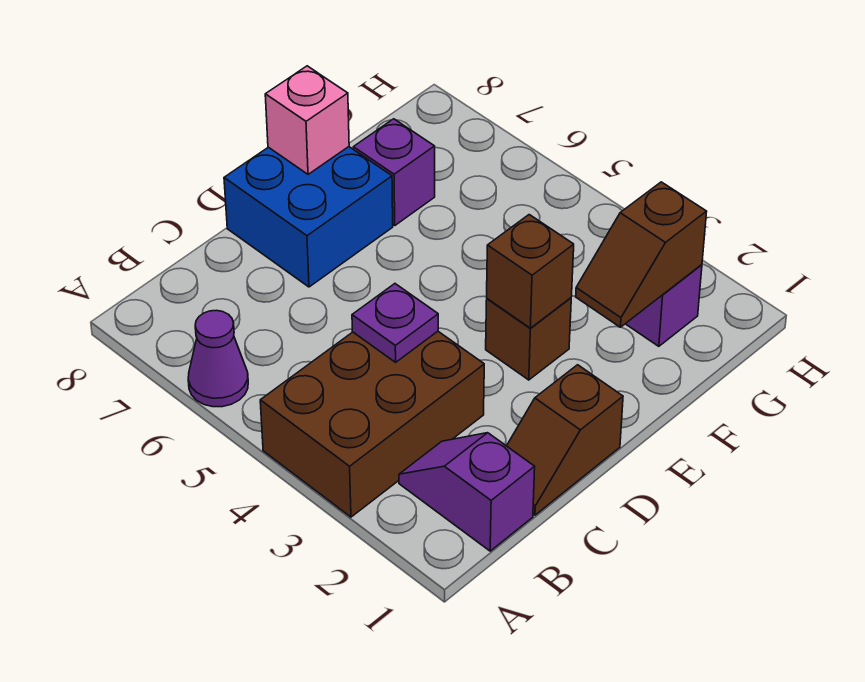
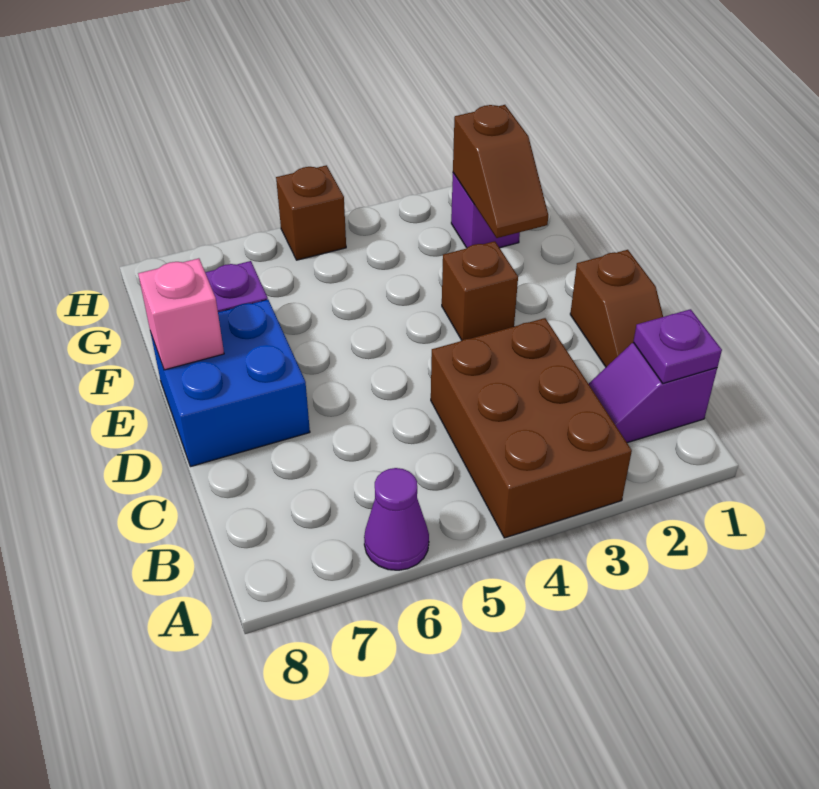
purple plate C4 level 2 -> purple plate B1 level 2
brown brick E3 level 2 -> brown brick H5 level 1

